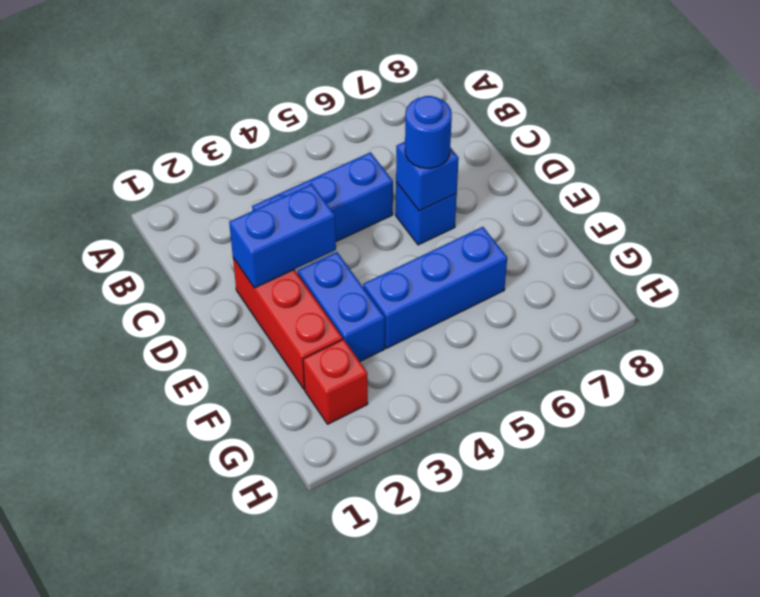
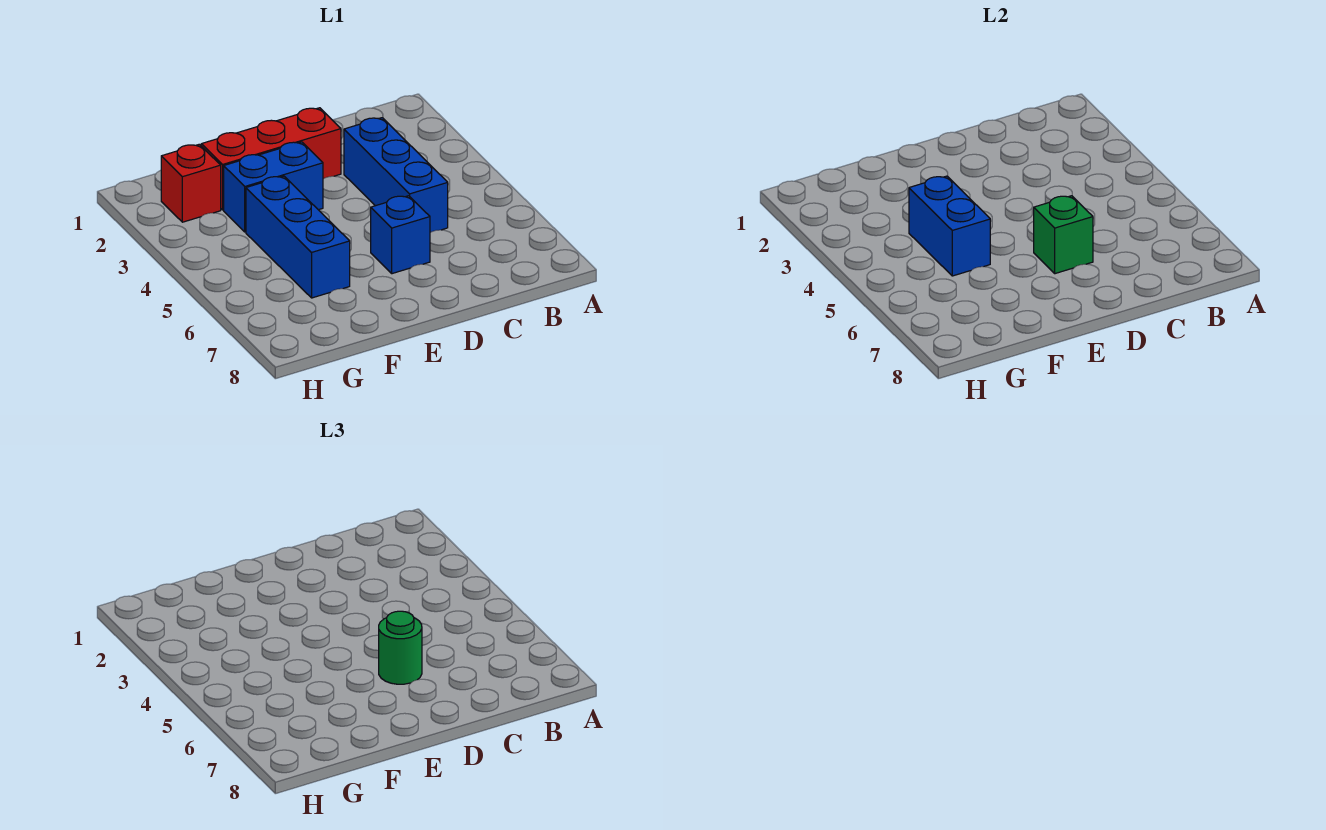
blue brick D2:D3 level 2 -> blue brick F4:F5 level 2
blue brick D6 level 2 -> green brick D6 level 2
blue round brick D6 level 3 -> green round brick D6 level 3

